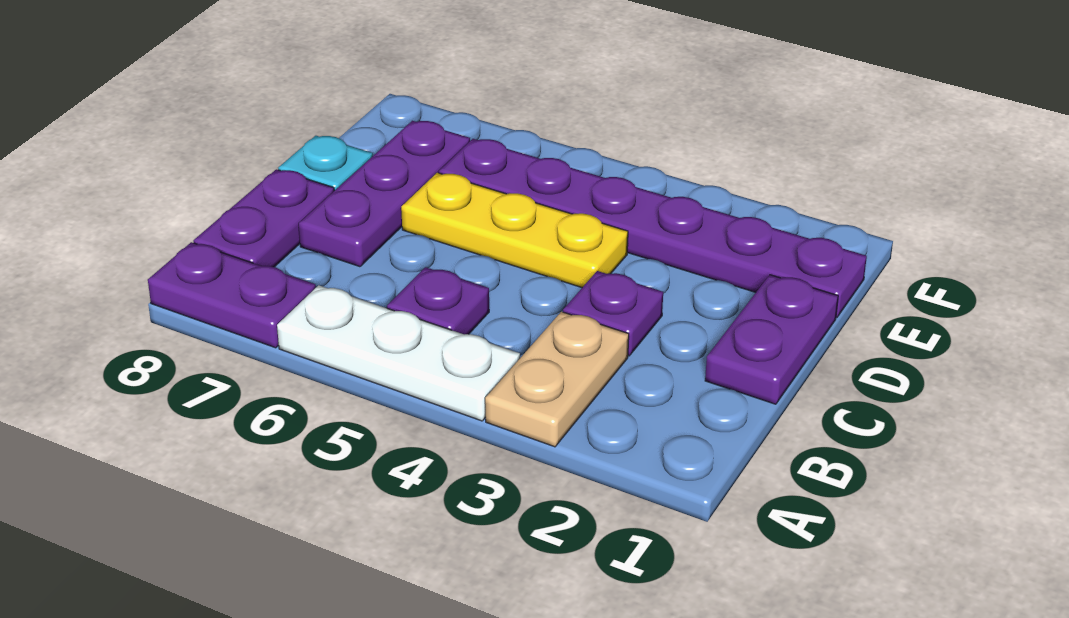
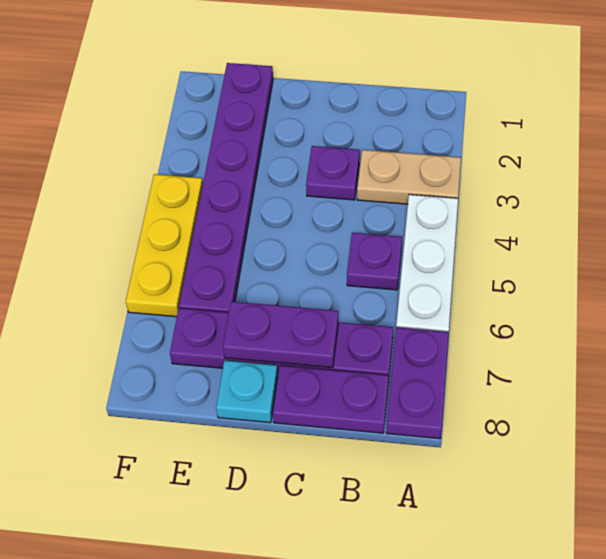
purple plate C1:D1 level 1 -> purple plate C7:D7 level 2
purple plate C7:E7 level 1 -> purple plate B7:E7 level 1
yellow plate D4:D6 level 1 -> yellow plate F4:F6 level 1

